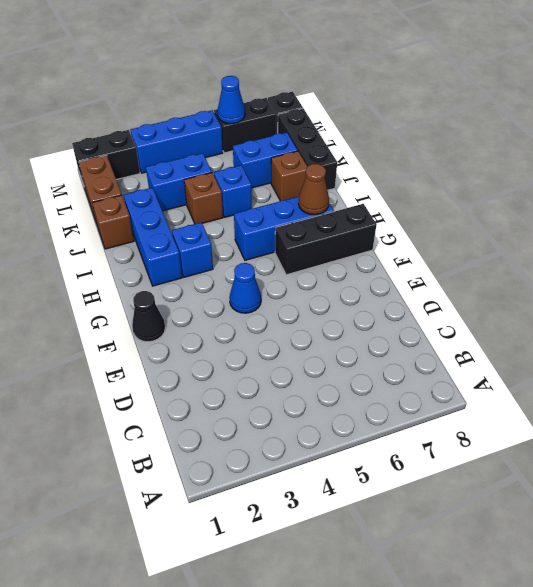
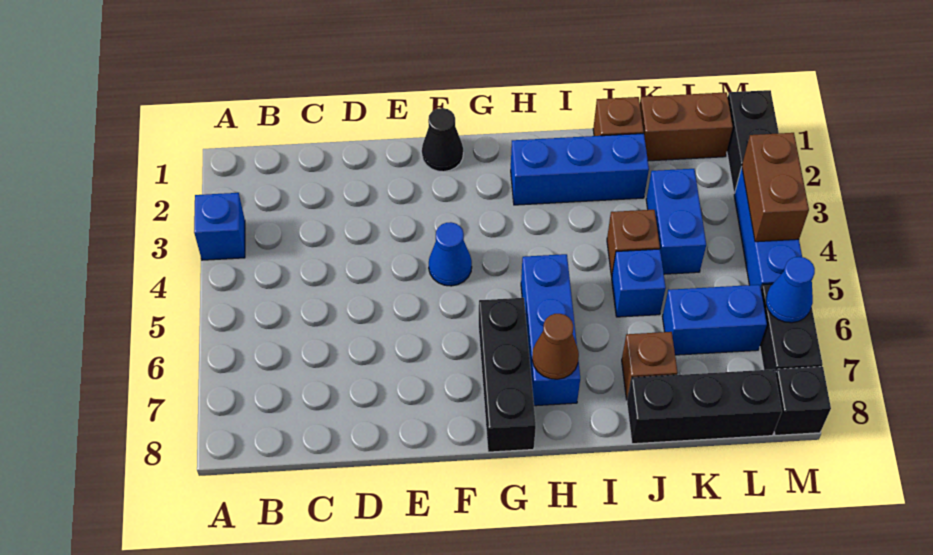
blue brick H3 level 1 -> blue brick A3 level 1
blue brick K6:K7 level 1 -> blue brick K6:L6 level 1
none -> brown brick M3:M4 level 2

